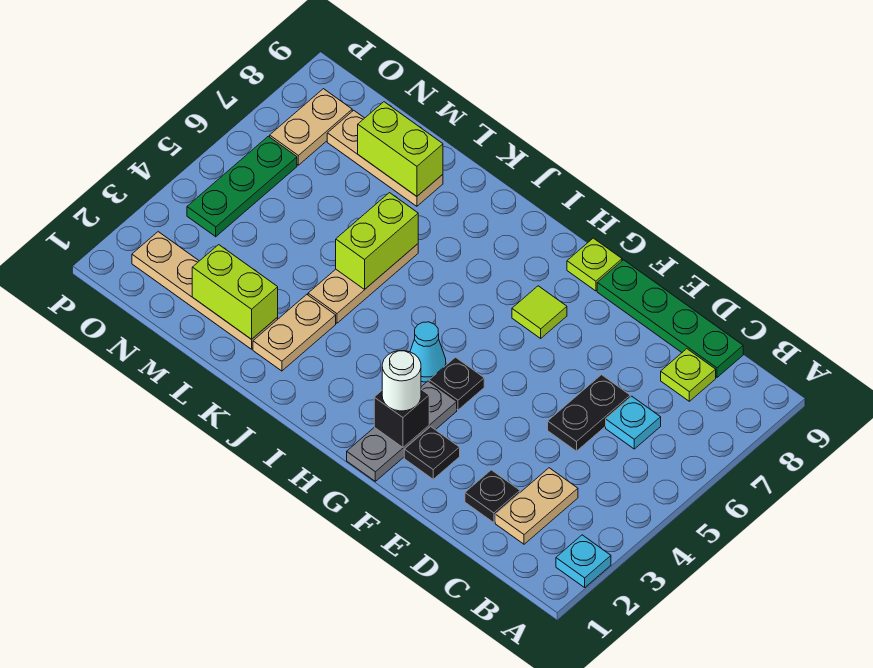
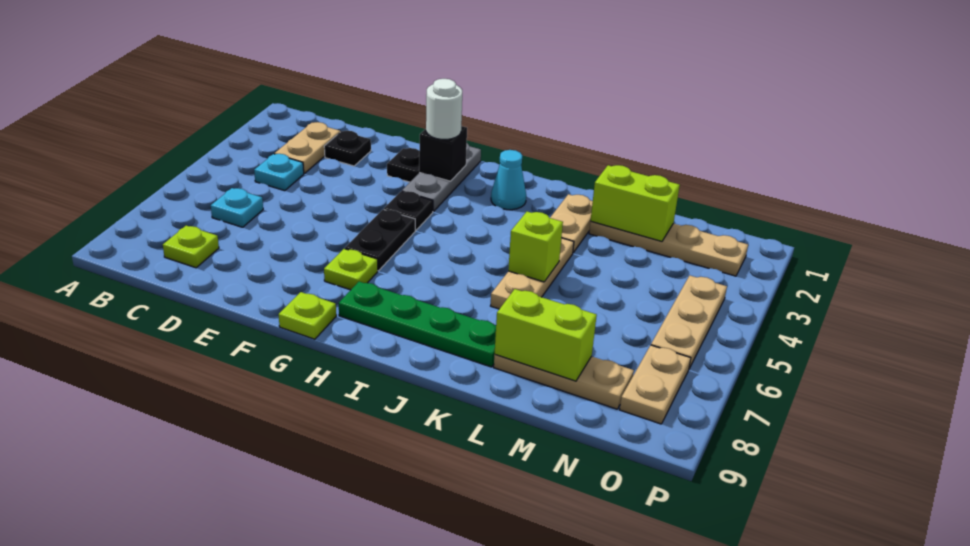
cyan plate A2 level 1 -> cyan plate C4 level 1
green plate C9:F9 level 1 -> green plate H8:K8 level 1
black plate D5:D6 level 1 -> black plate G5:G6 level 1
lime tile G7 level 1 -> lime plate G7 level 1
cyan cone H4 level 1 -> cyan cone I2 level 1
lime brick K5:K6 level 2 -> lime brick K5 level 2
green plate O4:O6 level 1 -> tan plate O4:O6 level 1

